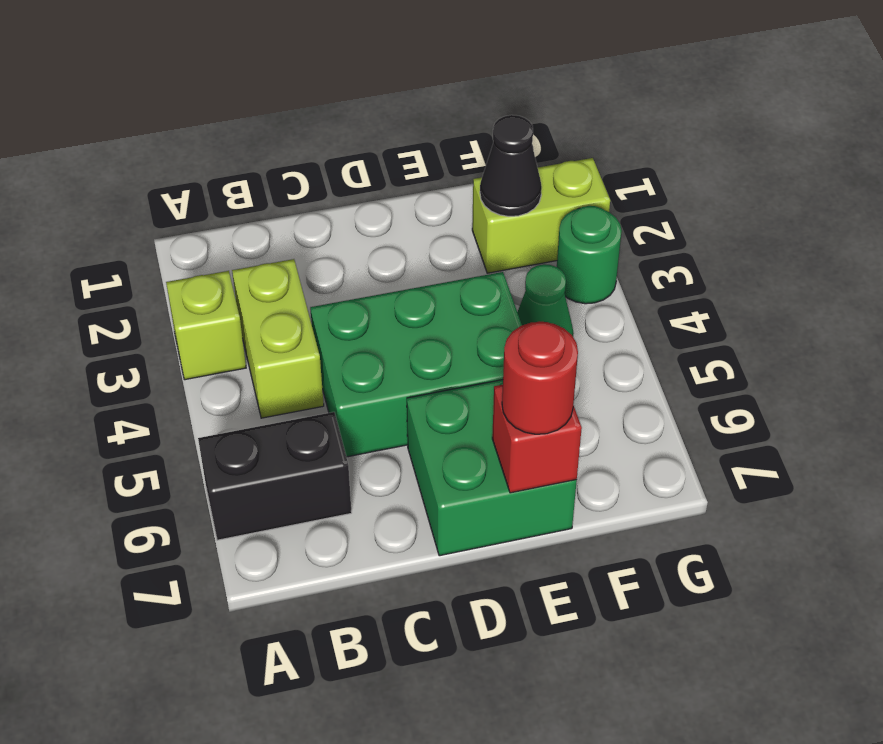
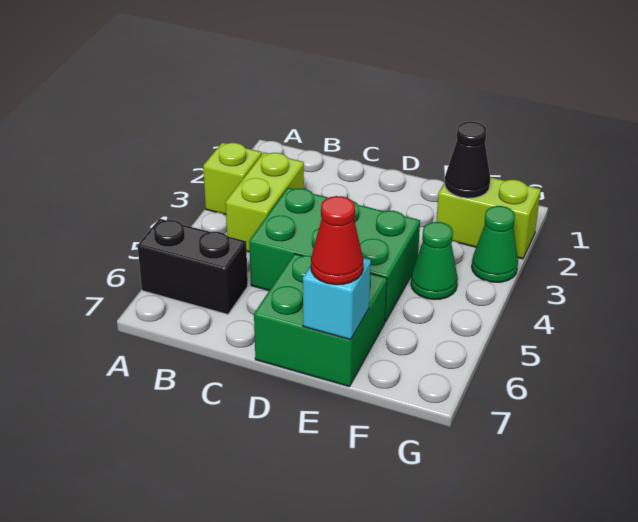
red brick E7 level 2 -> cyan brick E7 level 2
red round brick E7 level 3 -> red cone E7 level 3
green round brick G3 level 1 -> green cone G3 level 1

